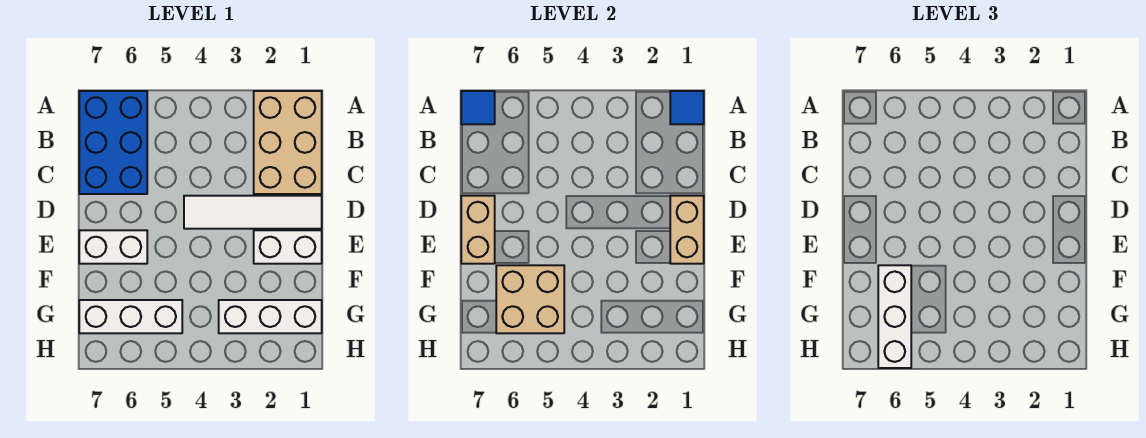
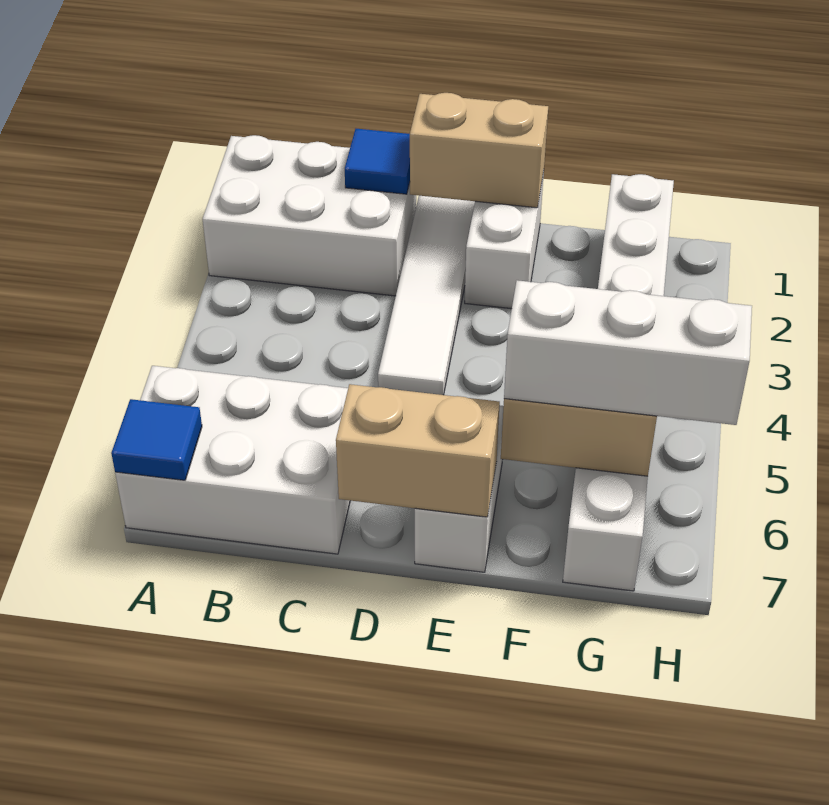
tan brick A1:C2 level 1 -> white brick A1:C2 level 1
blue tile A1 level 2 -> blue tile C1 level 2
blue brick A6:C7 level 1 -> white brick A6:C7 level 1

